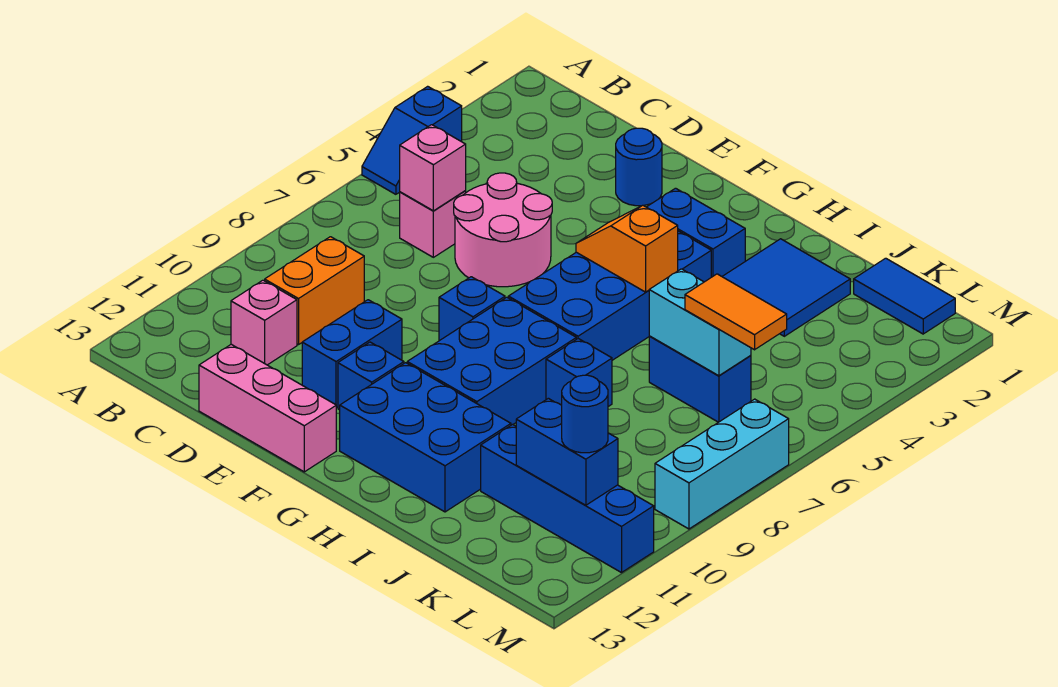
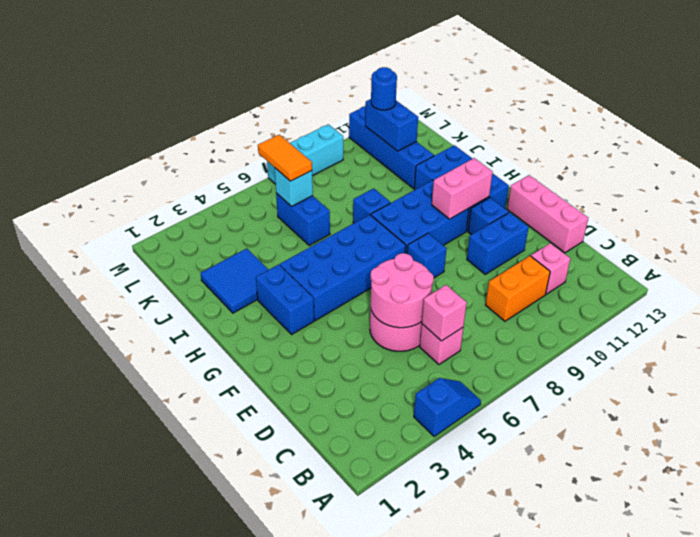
none -> pink round brick D5:E6 level 2
blue round brick E2 level 1 -> none
orange slope G5:H5 level 2 top H -> none
none -> pink brick G10:G11 level 2
cyan brick J6:K6 level 2 -> cyan brick K6 level 2
blue tile K1:L1 level 1 -> none

